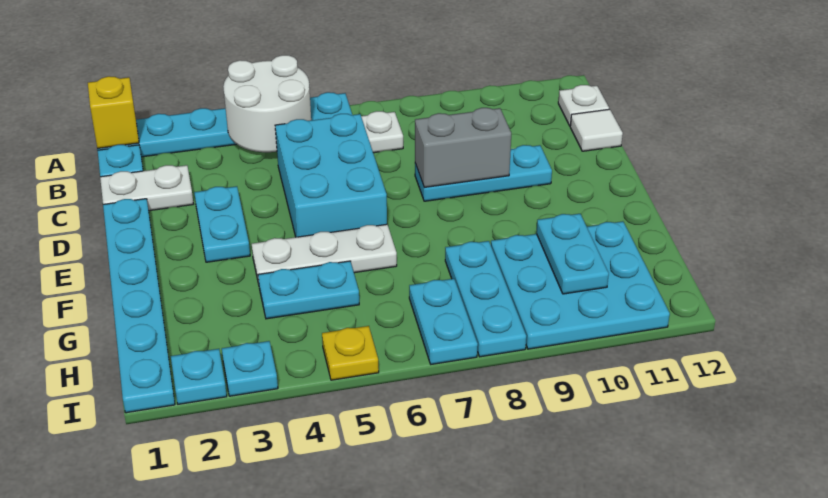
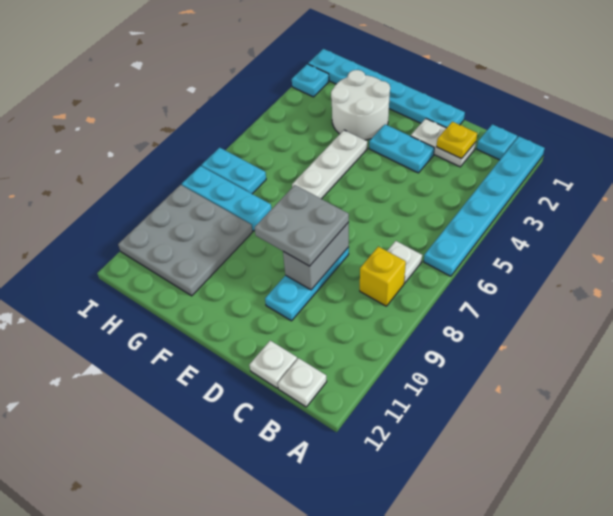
yellow brick A1 level 2 -> yellow brick B8 level 1
white round brick A4:B5 level 2 -> white round brick F2:G3 level 1
white plate C1:C2 level 1 -> white plate C2:D2 level 1
cyan brick C5:E6 level 1 -> none
white tile C12 level 1 -> white plate C12 level 1
none -> grey plate D8:E9 level 3
cyan plate G4:G5 level 1 -> none
cyan plate G9:I11 level 1 -> grey plate G9:I11 level 1
cyan plate G10:H10 level 2 -> none
cyan plate I3 level 1 -> none
yellow plate I5 level 1 -> yellow plate C2 level 2

